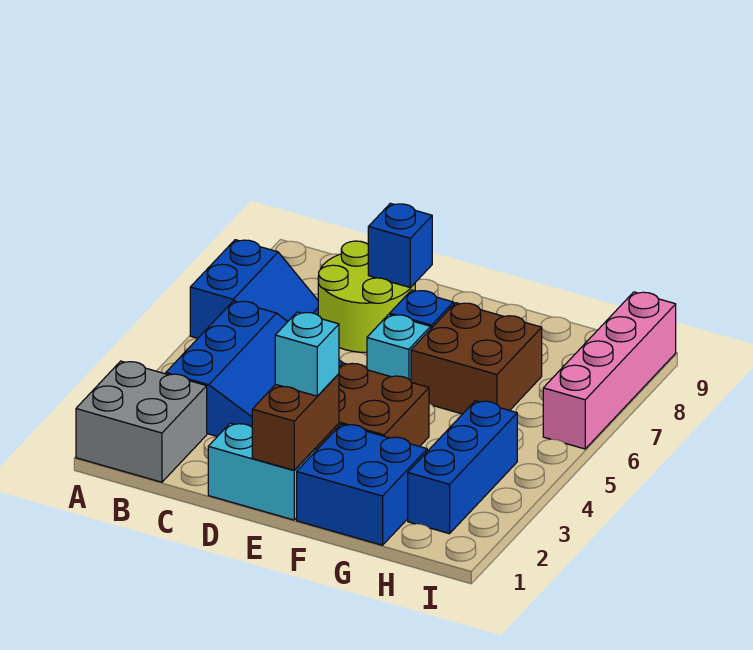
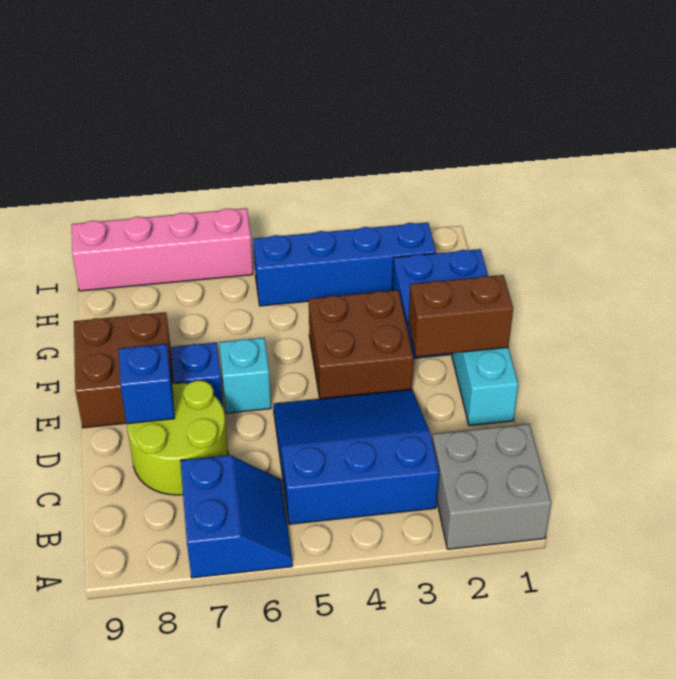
blue slope A6:B7 level 1 top A -> blue slope A6:B7 level 1 top 7
cyan brick E2 level 3 -> none
brown brick F6:G7 level 1 -> brown brick E8:F9 level 1
blue brick H2:H4 level 1 -> blue brick H2:H5 level 1

